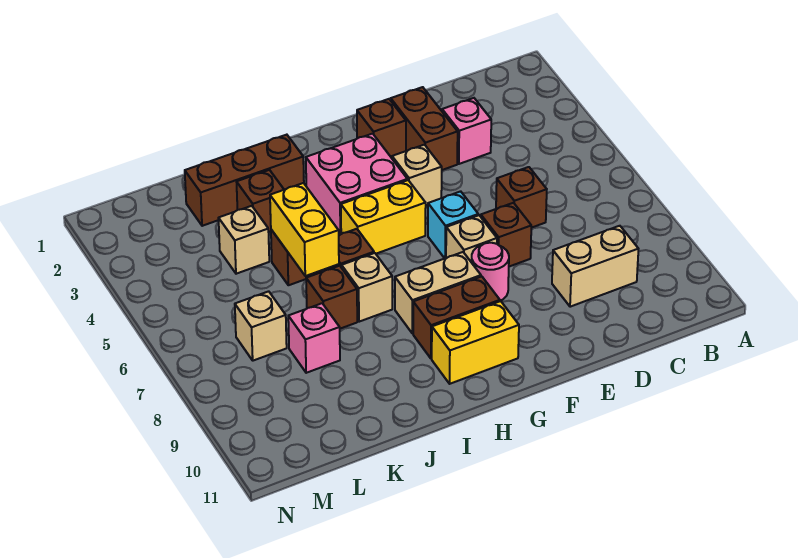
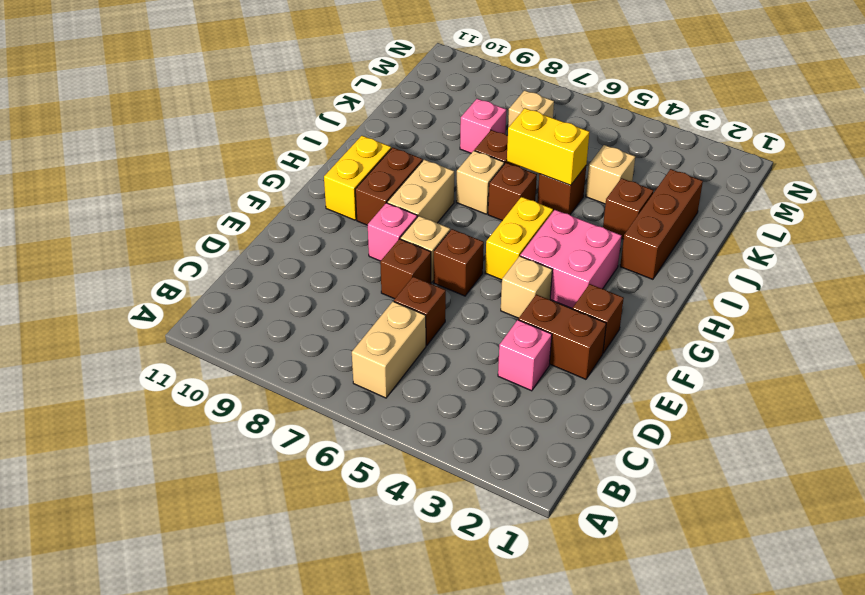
tan brick C9:D9 level 1 -> tan brick B6:C6 level 1
cyan brick F6 level 1 -> brown brick F6 level 1
pink round brick F8 level 1 -> pink brick F8 level 1

